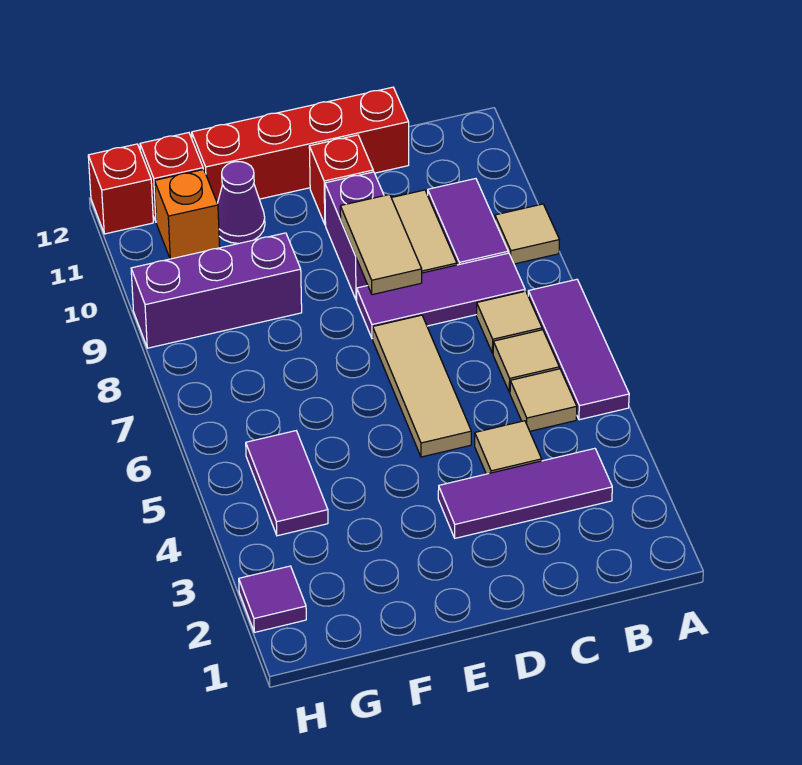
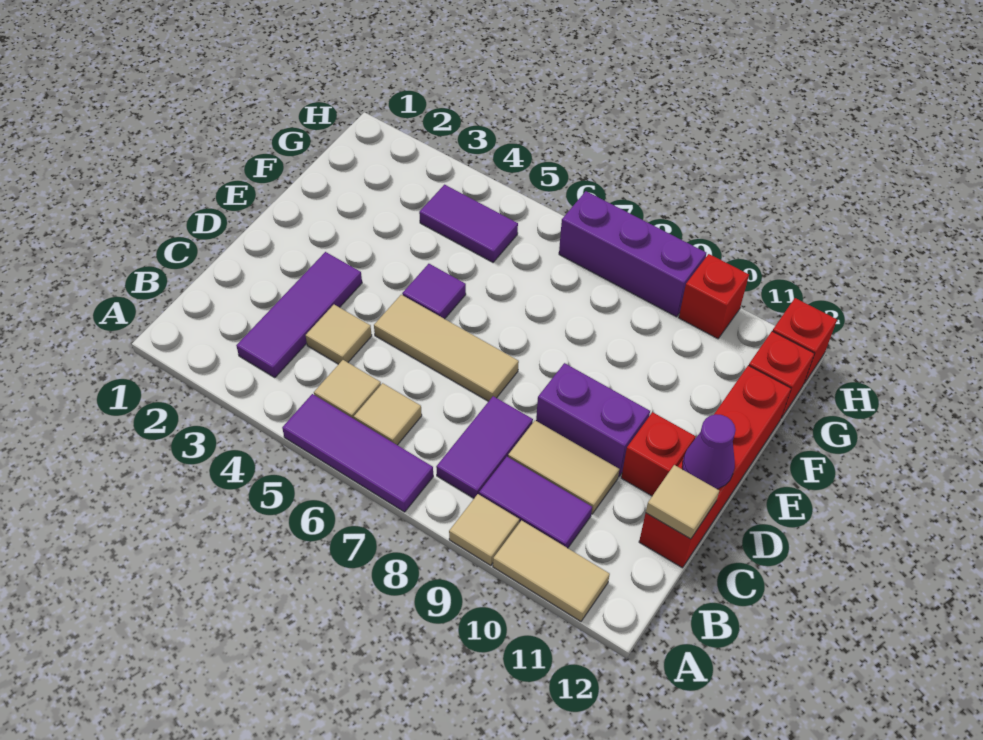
tan tile B7 level 1 -> tan tile C12 level 2
purple tile B8:D8 level 1 -> purple tile B8:C8 level 1
tan tile D8:D9 level 2 -> tan tile A10:A11 level 1
purple brick F9:H9 level 1 -> purple brick H7:H9 level 1
purple cone F11 level 1 -> purple cone D12 level 2
orange brick G11 level 1 -> none
purple tile H2 level 1 -> purple tile E5 level 1
none -> red brick H10 level 1

